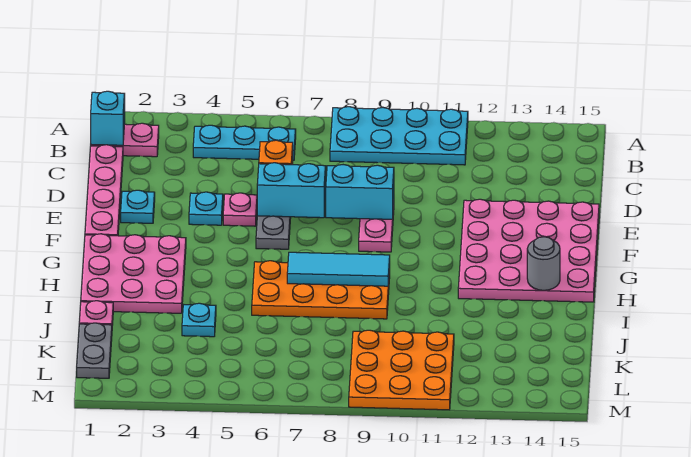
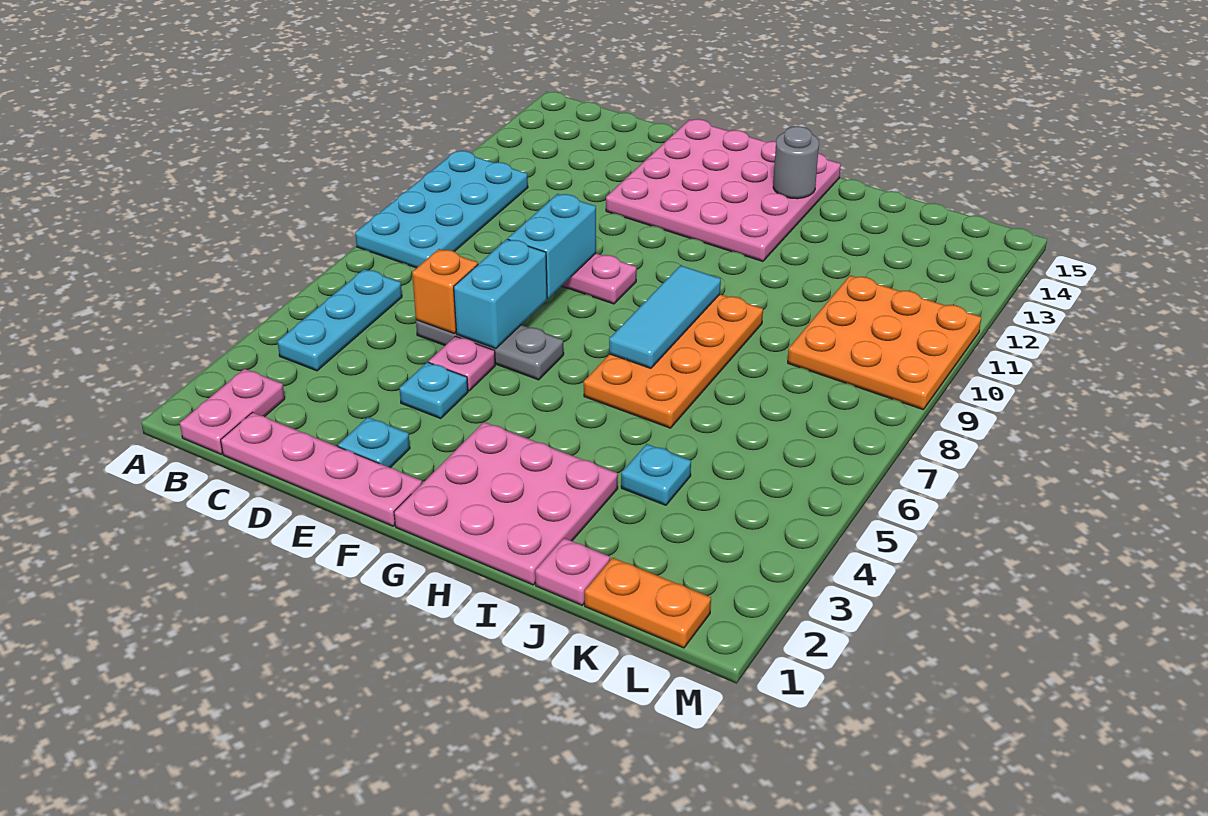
cyan brick B1 level 2 -> none
grey plate K1:L1 level 1 -> orange plate K1:L1 level 1

